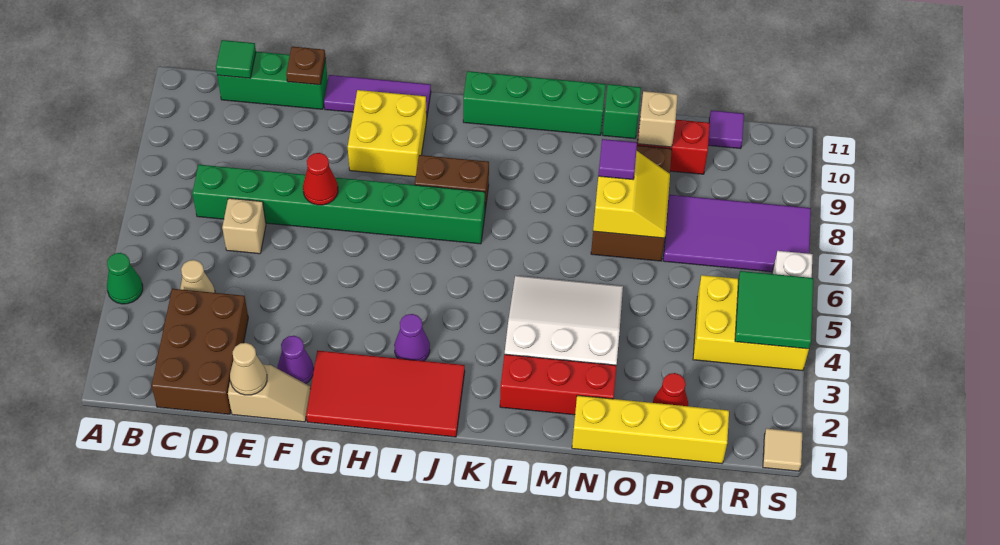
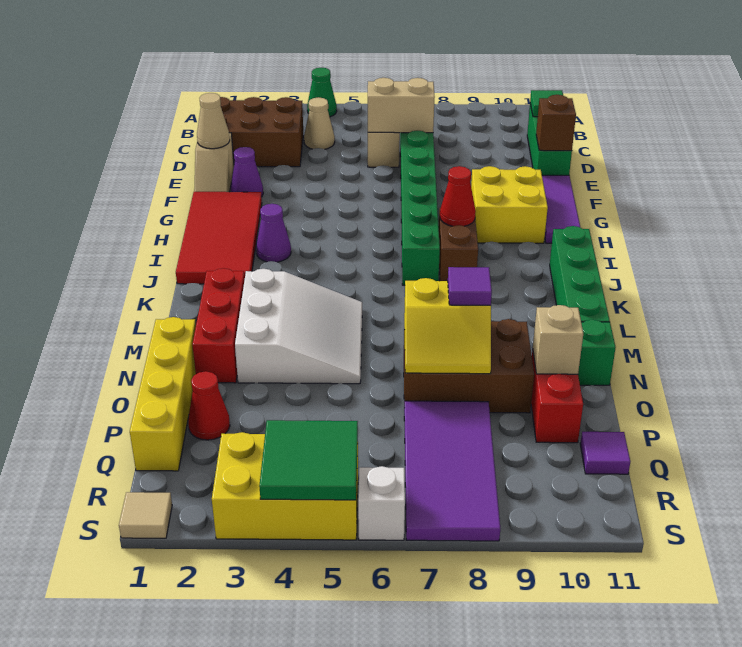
none -> tan brick D6:D7 level 2
brown plate E11 level 2 -> brown brick E11 level 2
red cone F7 level 2 -> red cone I8 level 2
yellow brick Q4:S5 level 1 -> yellow brick R3:S5 level 1

